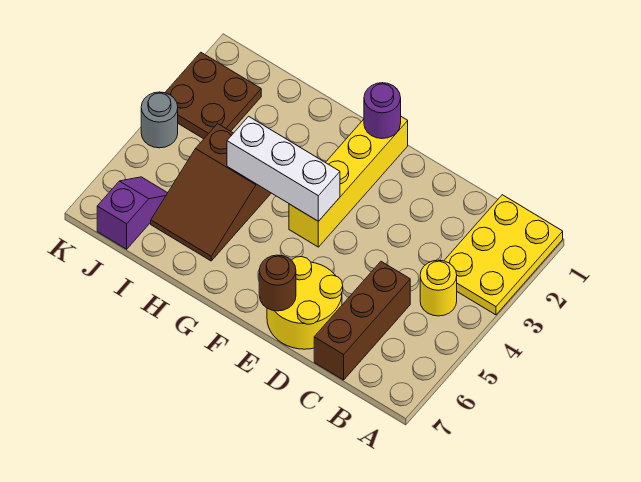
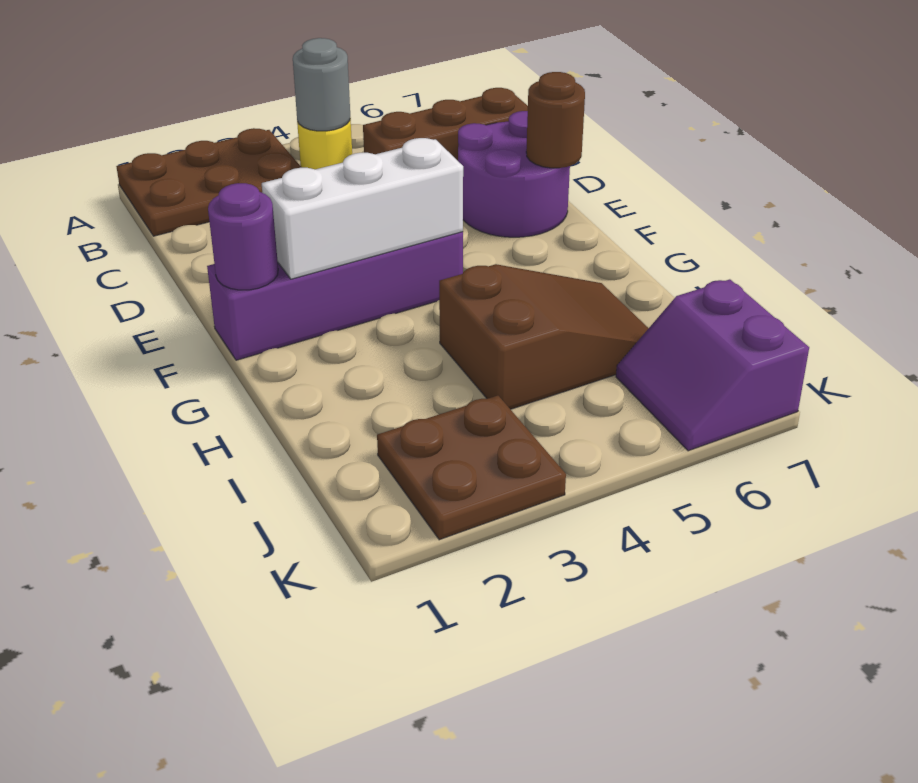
yellow plate A1:B3 level 1 -> brown plate A1:B3 level 1
yellow round brick D6:E7 level 1 -> purple round brick D6:E7 level 1
yellow brick F1:F4 level 1 -> purple brick F1:F4 level 1
white brick F4:H4 level 2 -> white brick F2:F4 level 2
purple slope J6:J7 level 1 top 7 -> purple slope J6:K7 level 1 top 7
grey round brick K4 level 1 -> grey round brick B4 level 2

